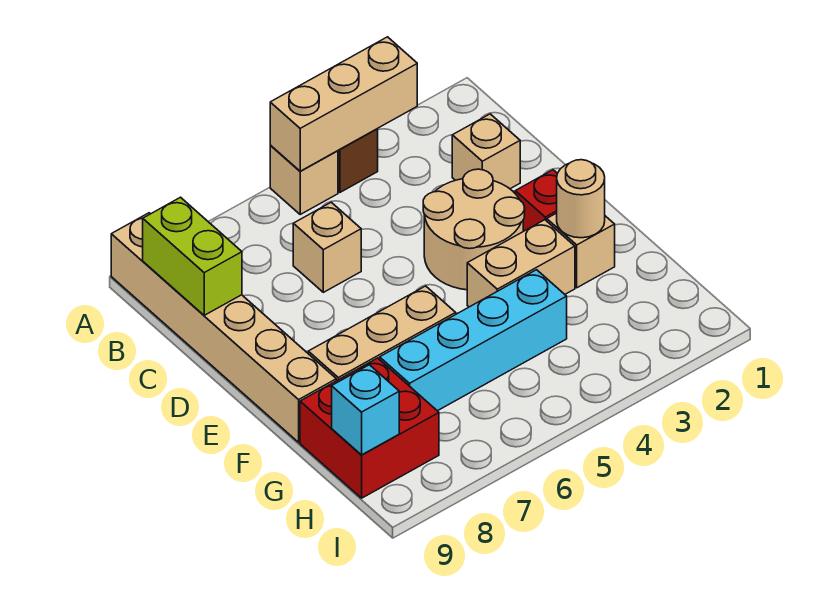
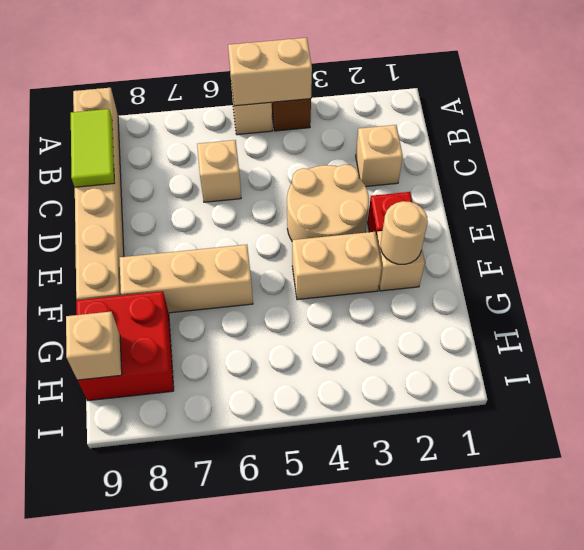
tan brick A3:A5 level 2 -> tan brick A4:A5 level 2
lime brick B9:C9 level 2 -> lime tile B9:C9 level 2
cyan brick G4:G7 level 1 -> none
cyan brick H9 level 2 -> tan brick H9 level 2

